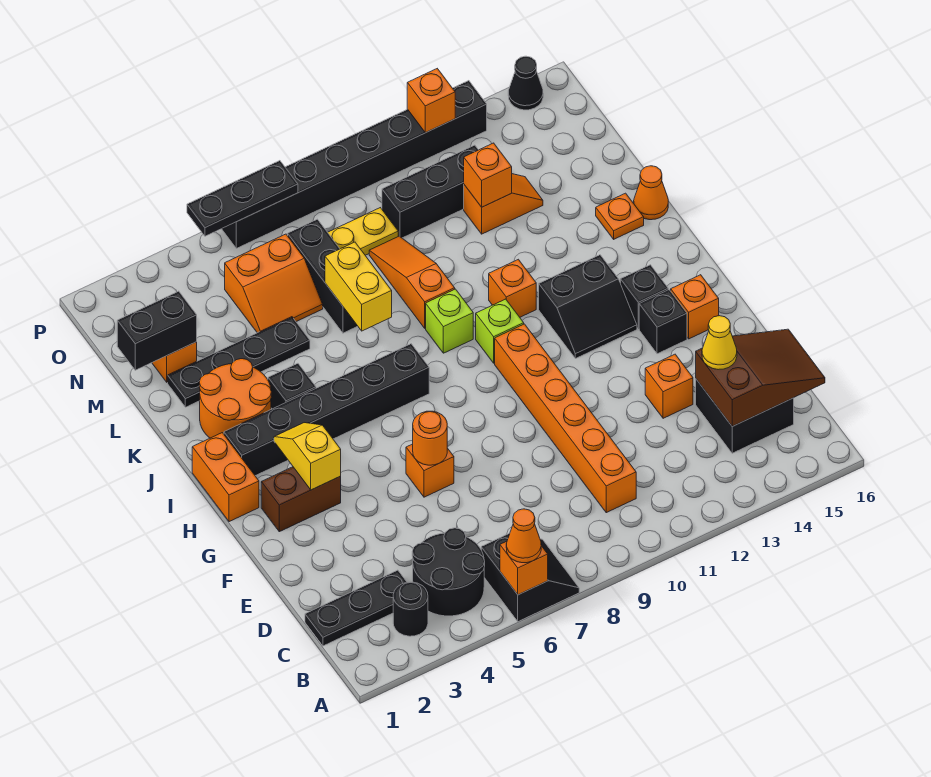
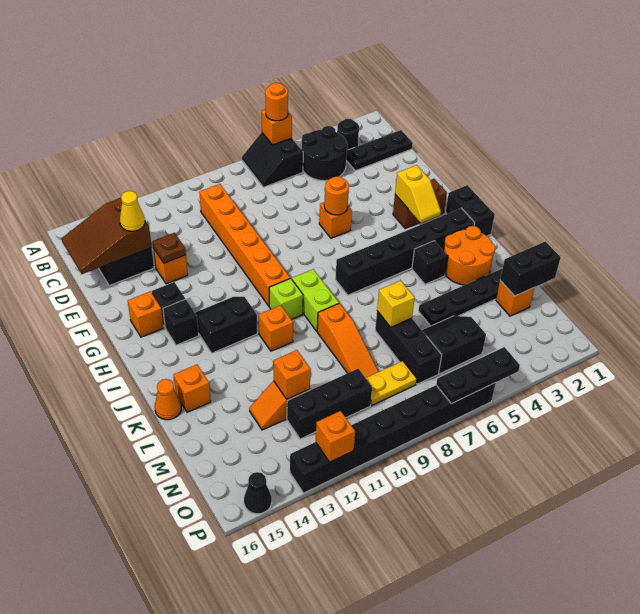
orange cone A6 level 3 -> orange round brick A6 level 3
none -> brown plate E13 level 2
orange brick H1:I1 level 1 -> black brick H1:I1 level 1
lime brick J9 level 1 -> lime brick I9:J9 level 1
yellow brick K7:L7 level 2 -> yellow brick L7 level 2
orange plate K15 level 1 -> orange brick K15 level 1
orange slope M5:N6 level 1 top N -> black slope M5:N6 level 1 top N

